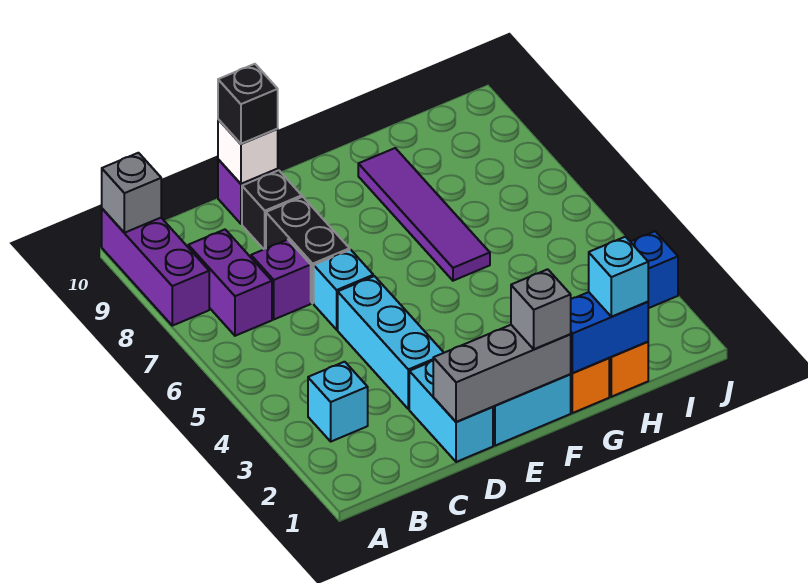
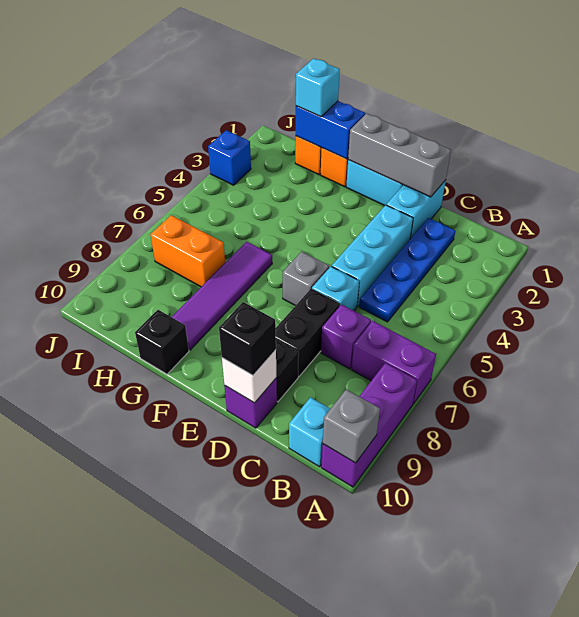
cyan brick B3 level 1 -> cyan brick B10 level 1
purple brick B7:B8 level 1 -> purple brick A7:B7 level 1
none -> blue plate C2:C5 level 1
grey brick F1 level 3 -> grey brick E6 level 1
none -> black brick G10 level 1
none -> orange brick H7:I7 level 1

